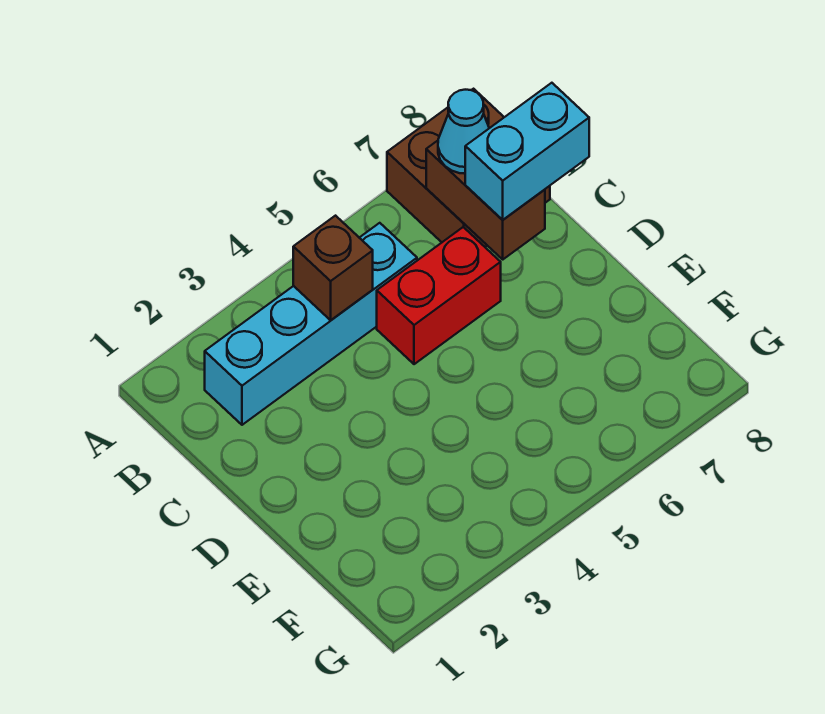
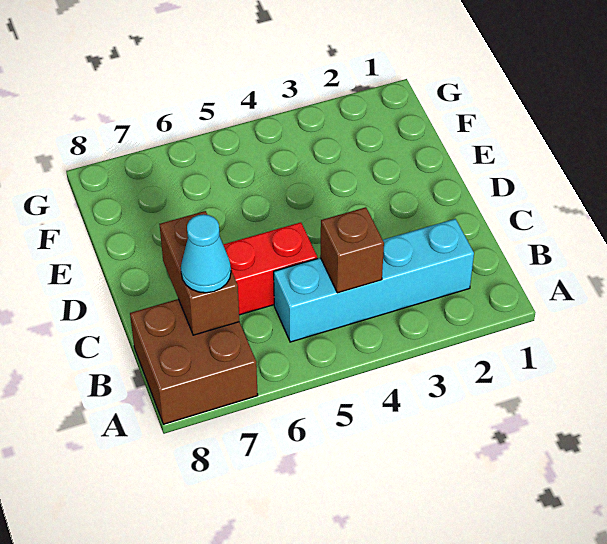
cyan brick C7:C8 level 3 -> none

